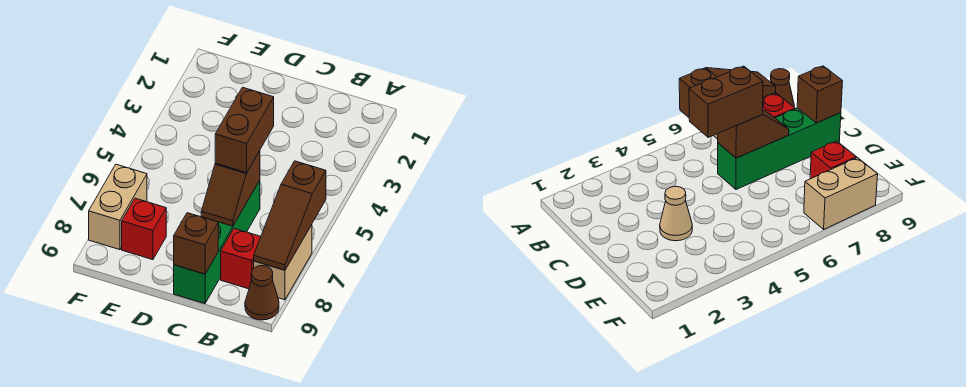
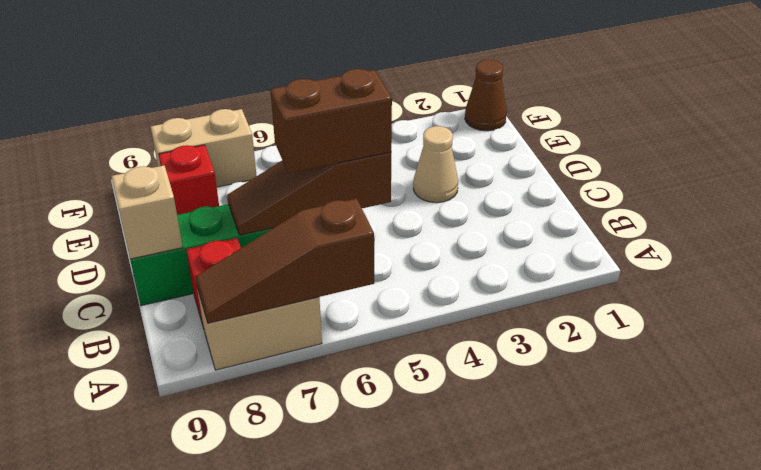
brown cone A9 level 1 -> brown cone F1 level 1
brown slope C6:C7 level 2 top 6 -> brown slope C5:C7 level 2 top 5
brown brick C9 level 2 -> tan brick C9 level 2

